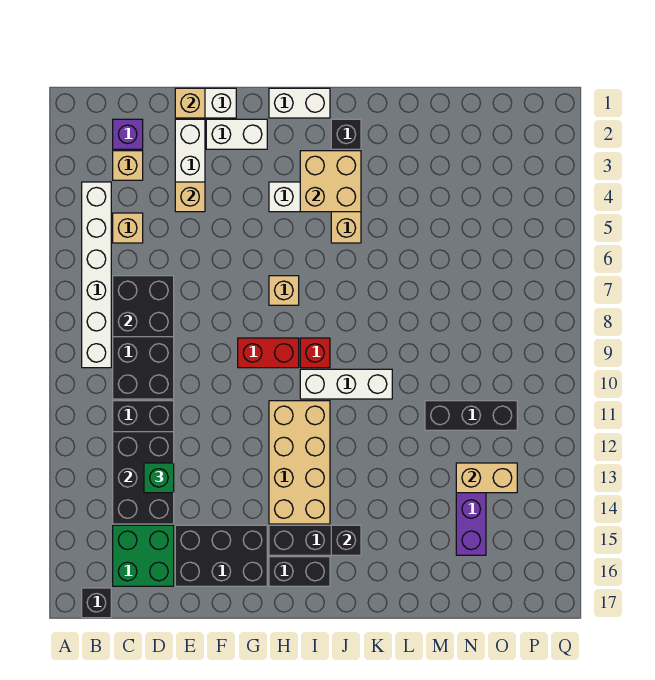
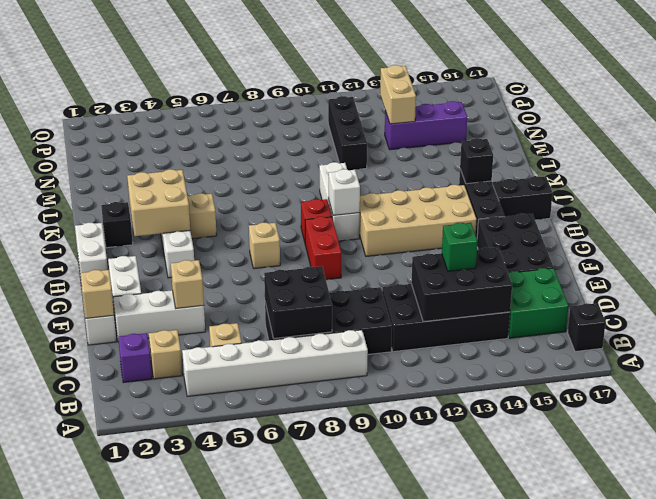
black brick H16:I16 level 1 -> black brick I16:I17 level 1
none -> white brick I10 level 2

